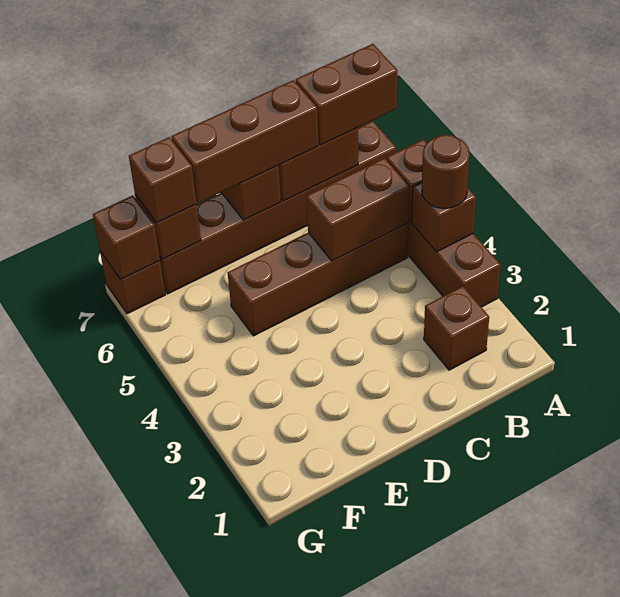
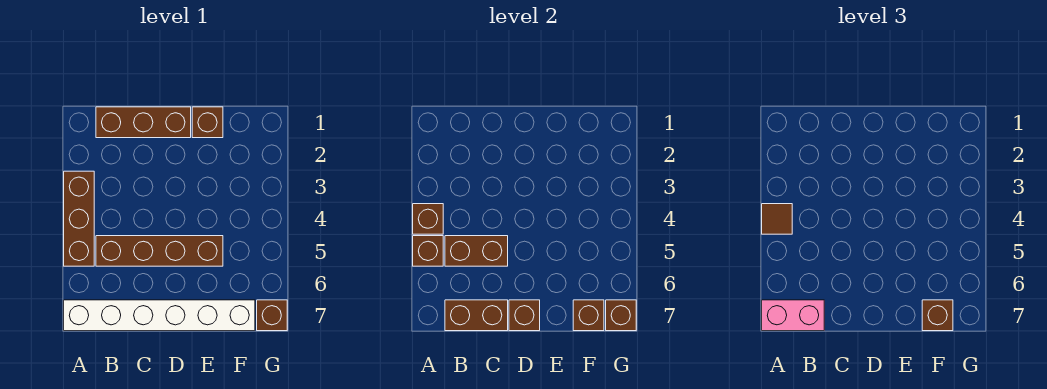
brown round brick A4 level 3 -> brown tile A4 level 3
brown brick A7:F7 level 1 -> white brick A7:F7 level 1
brown brick A7:B7 level 3 -> pink brick A7:B7 level 3
brown brick B2 level 1 -> brown brick E1 level 1
brown brick C7:E7 level 3 -> brown brick B1:D1 level 1

